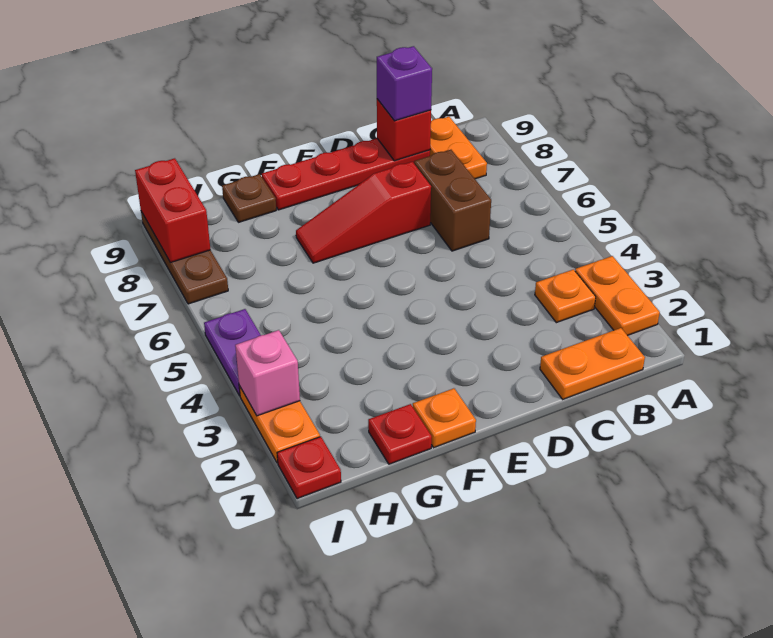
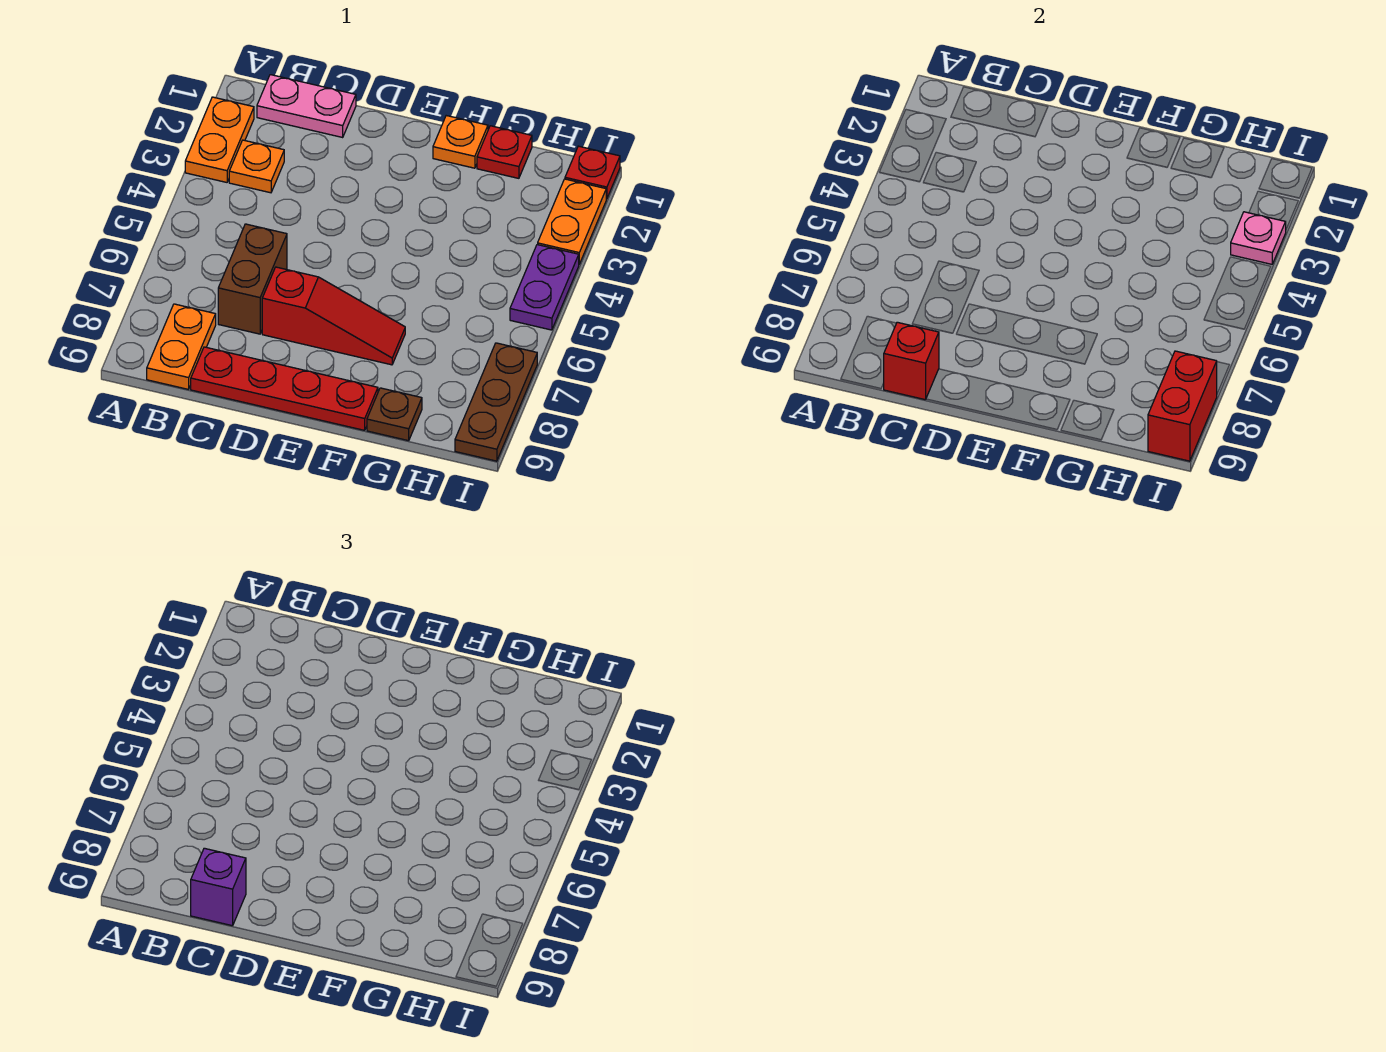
orange plate B1:C1 level 1 -> pink plate B1:C1 level 1
pink brick I3 level 2 -> pink plate I3 level 2

